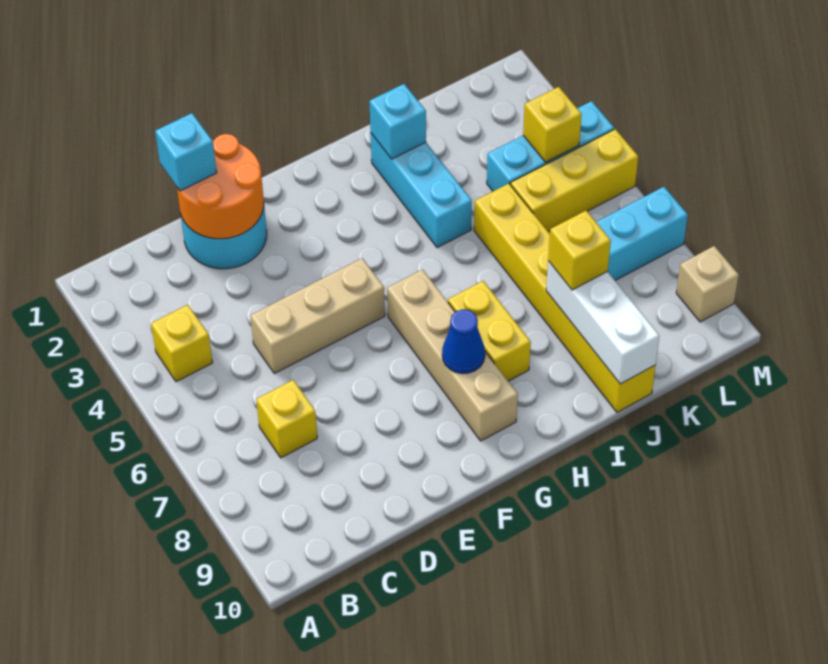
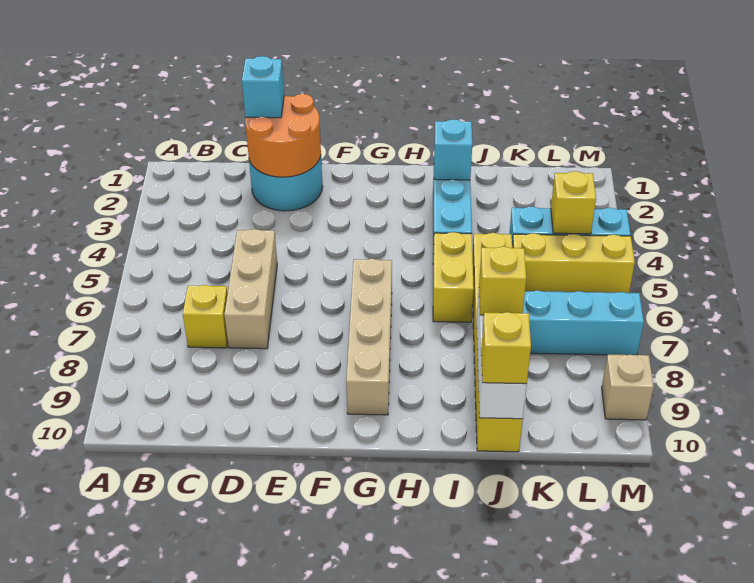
yellow brick B4 level 1 -> yellow brick J10 level 3
tan brick D5:F5 level 1 -> tan brick D5:D7 level 1
blue cone G8 level 2 -> none
yellow brick H7:H8 level 1 -> yellow brick I5:I6 level 1

